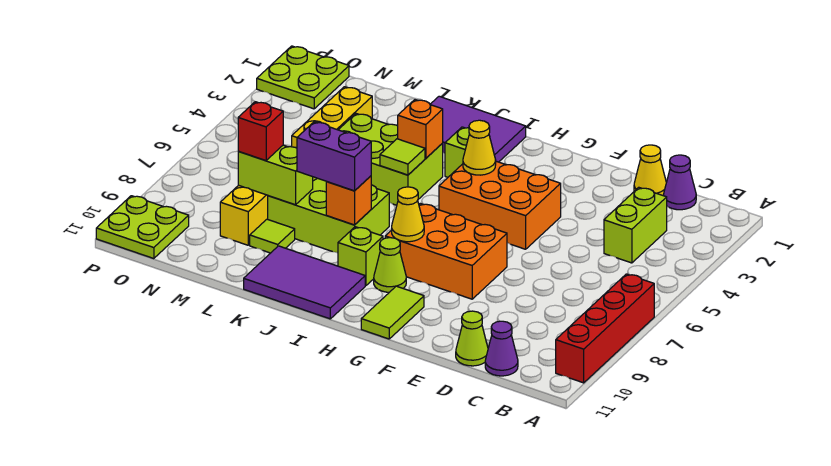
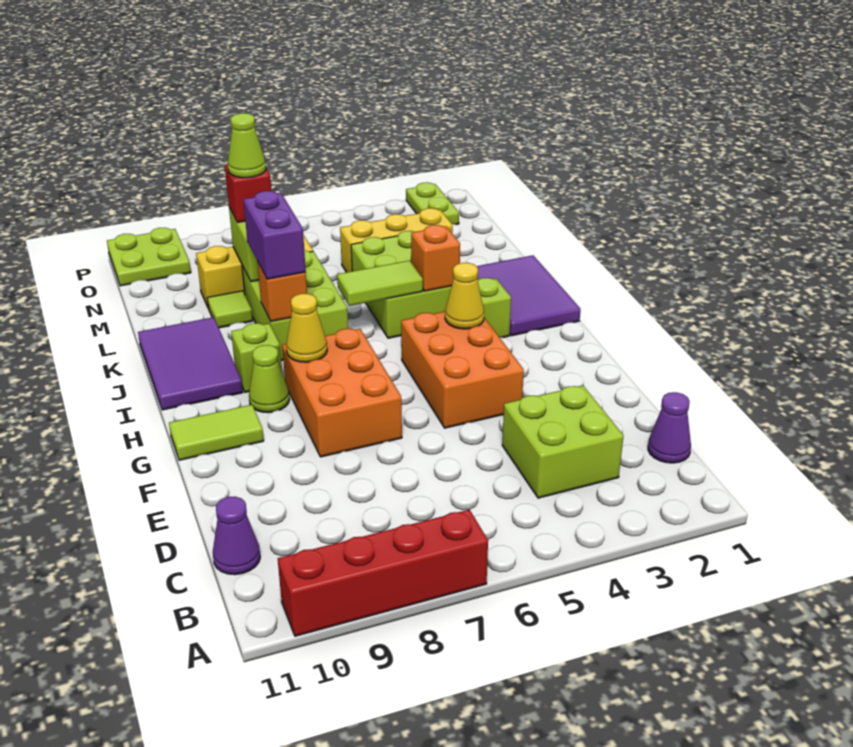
lime brick C3:C4 level 1 -> lime brick C3:D4 level 1
yellow cone D1 level 1 -> none
lime cone D11 level 1 -> lime cone M8 level 4
lime tile J5 level 2 -> lime tile J5:J6 level 2
lime plate O1:P2 level 1 -> lime plate O2:P2 level 1

